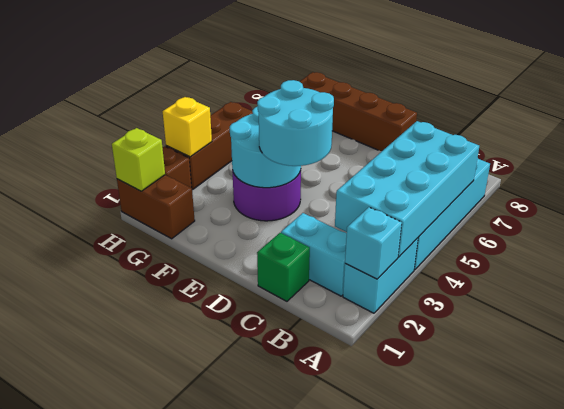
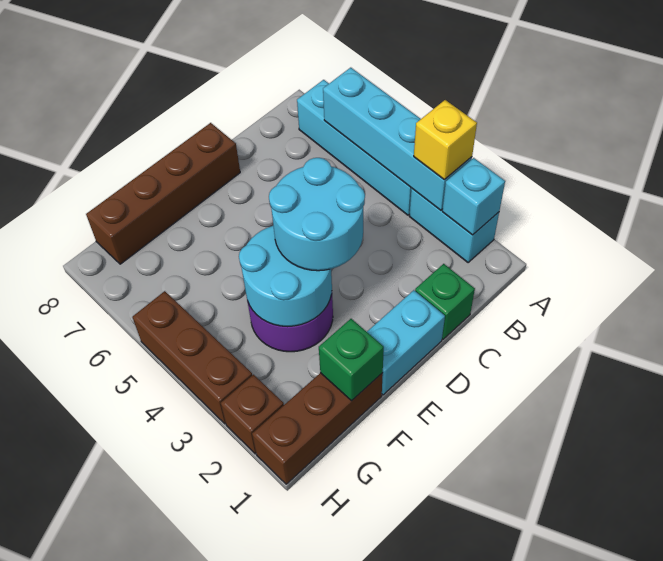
cyan brick A3:B6 level 2 -> cyan brick A3:A6 level 2
cyan brick B2:C2 level 1 -> cyan brick D1:E1 level 1
none -> green brick F1 level 2
brown brick G1:H1 level 1 -> brown brick F1:H1 level 1
lime brick H1 level 2 -> none
yellow brick H3 level 2 -> yellow brick A3 level 3

